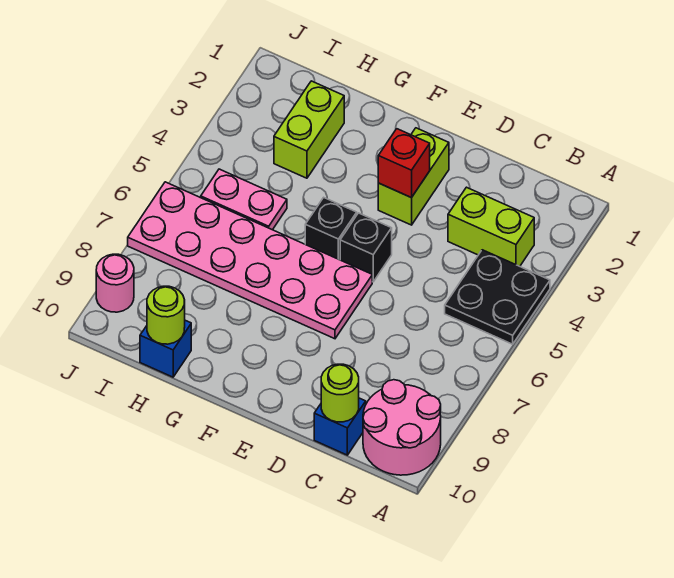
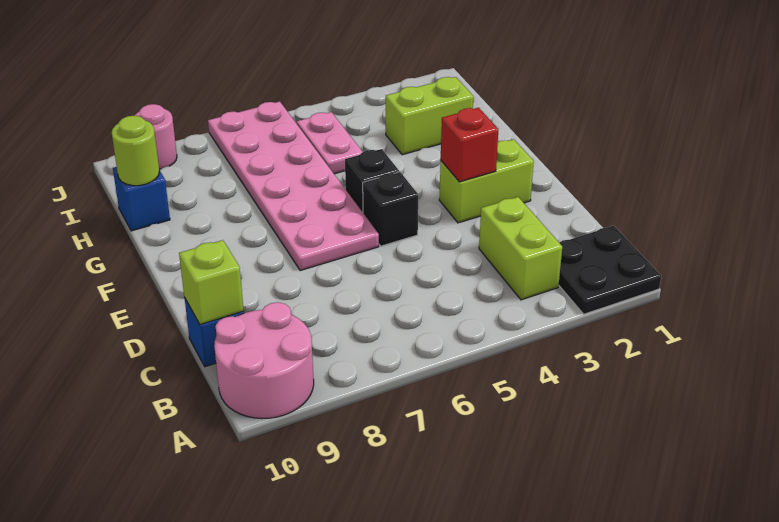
black plate A4:B5 level 1 -> black plate A1:B2 level 1
lime round brick C10 level 2 -> lime brick C10 level 2

